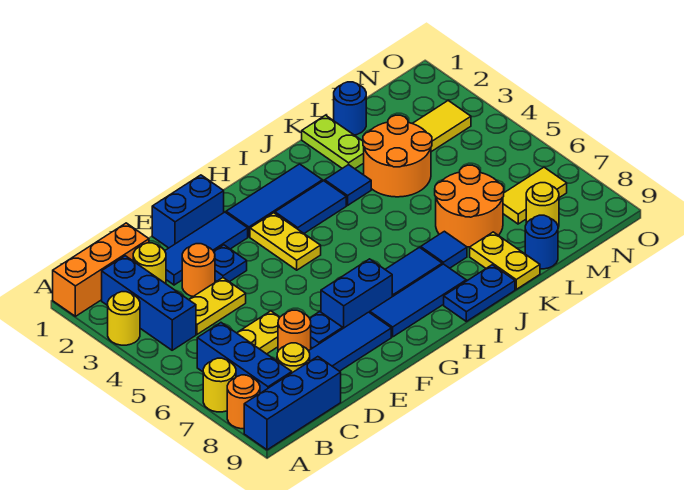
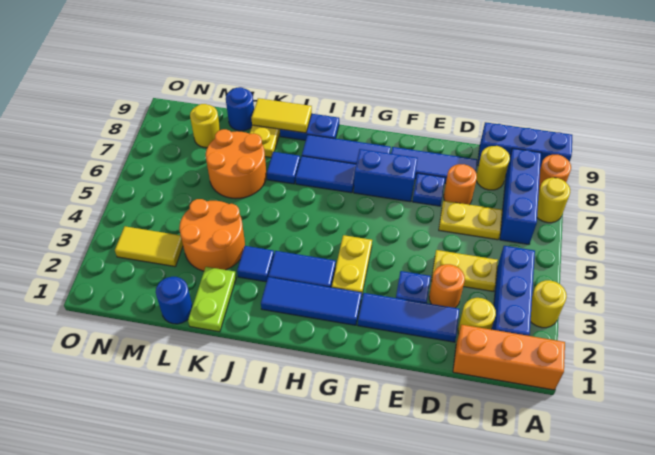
blue brick E1:F1 level 1 -> none
yellow tile M7:N7 level 1 -> yellow tile J9:K9 level 2

